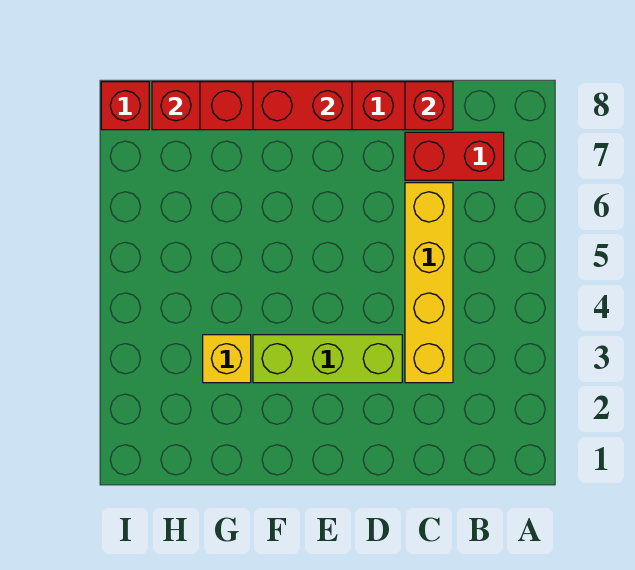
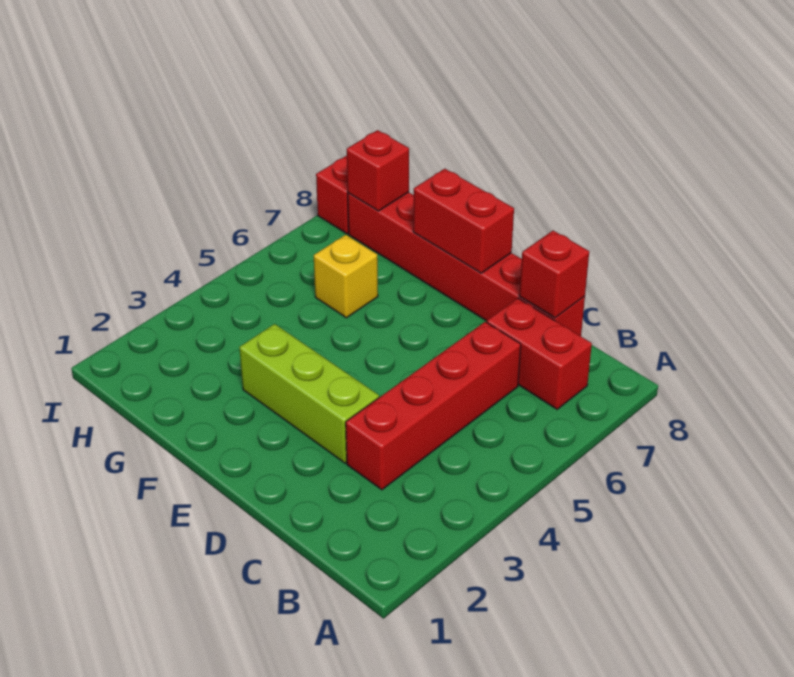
yellow brick C3:C6 level 1 -> red brick C3:C6 level 1
yellow brick G3 level 1 -> yellow brick G6 level 1

